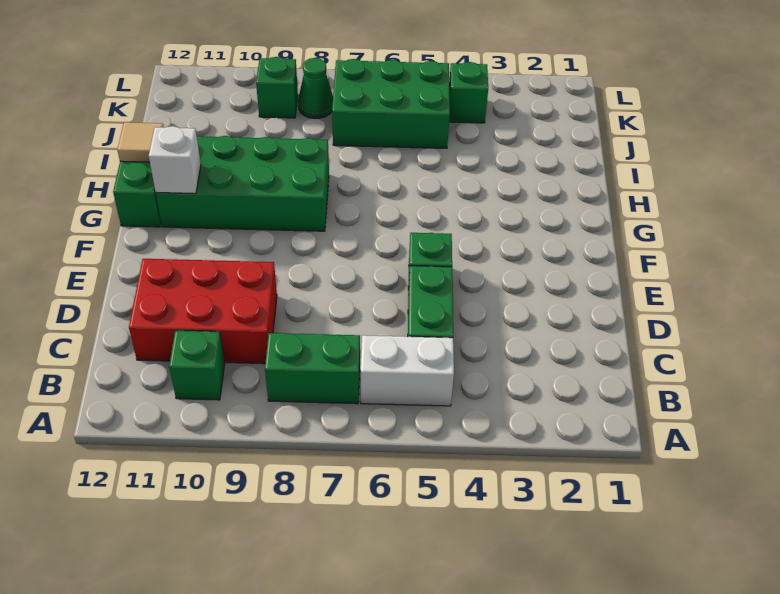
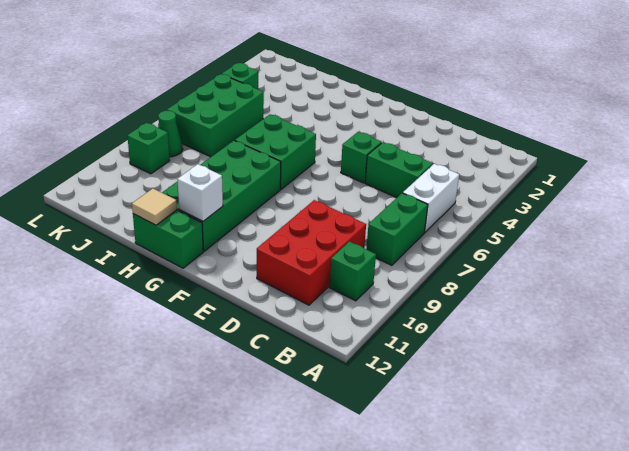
none -> green brick G6:H7 level 1

